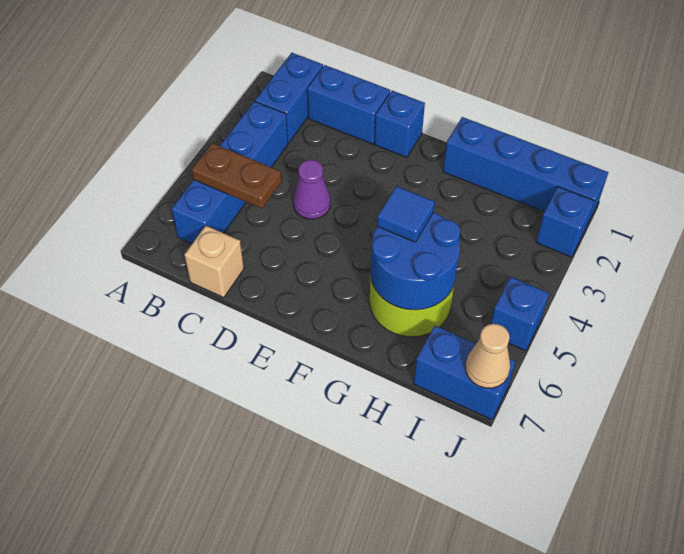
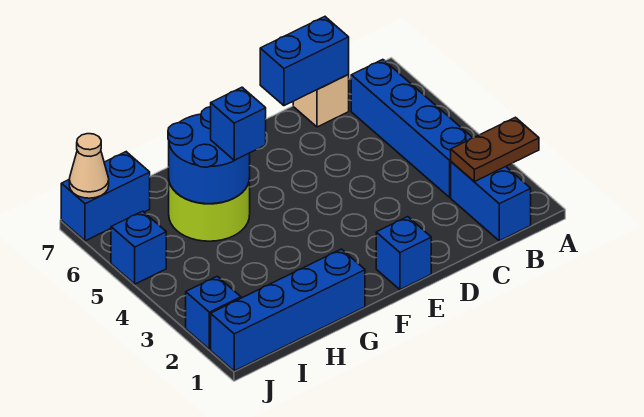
brown plate B5:C5 level 2 -> brown plate A2:B2 level 2
blue brick C1:D1 level 1 -> blue brick C7:D7 level 2
purple cone D4 level 1 -> none
blue tile G5 level 3 -> blue brick G5 level 3

